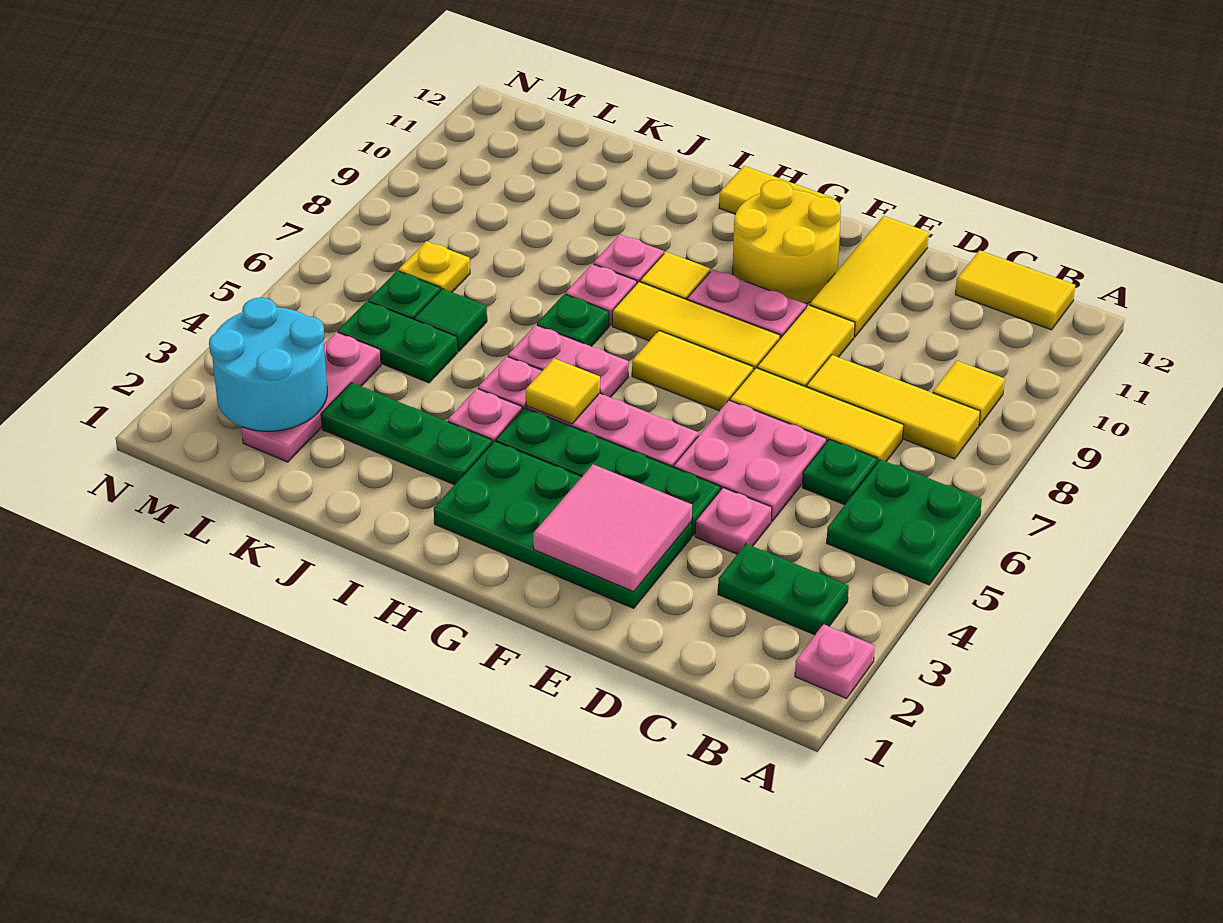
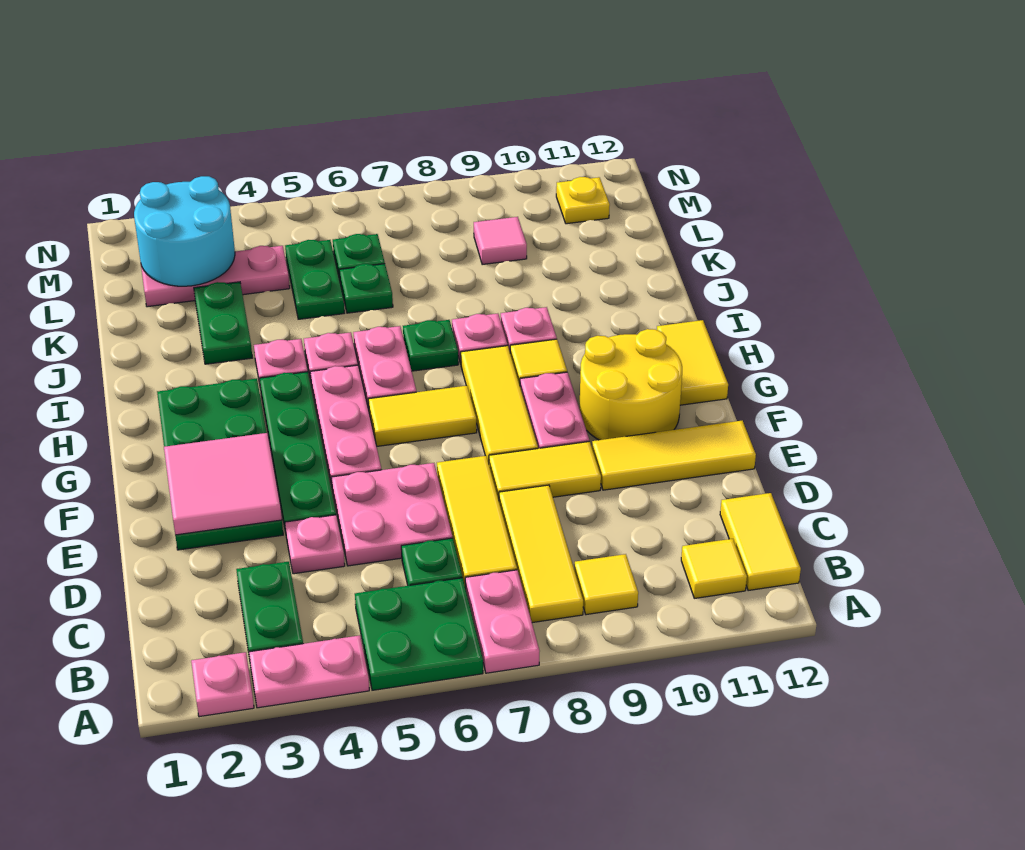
none -> pink plate A3:A4 level 1
none -> pink plate A7:B7 level 1
yellow tile F7:G7 level 1 -> yellow tile G6:G7 level 1
yellow tile H5 level 2 -> yellow tile B11 level 1
green plate I3:K3 level 1 -> green plate J3:K3 level 1
green tile K6 level 1 -> green plate K6 level 1
yellow plate L7 level 1 -> yellow plate M11 level 1
none -> pink tile L9 level 1

